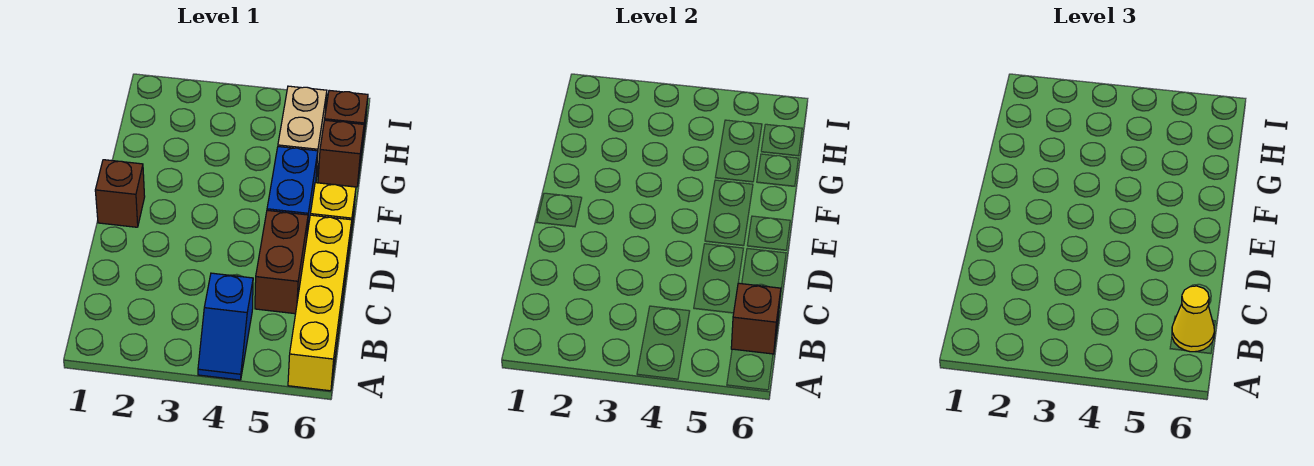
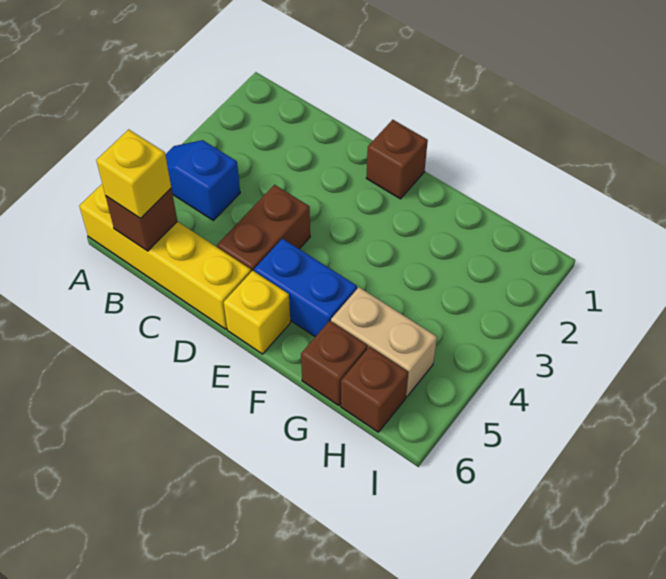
yellow cone B6 level 3 -> yellow brick B6 level 3
brown brick C5:D5 level 1 -> brown brick D4:D5 level 1

